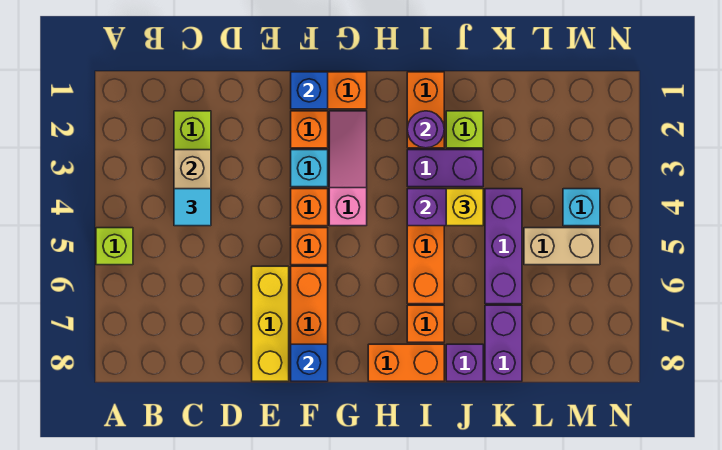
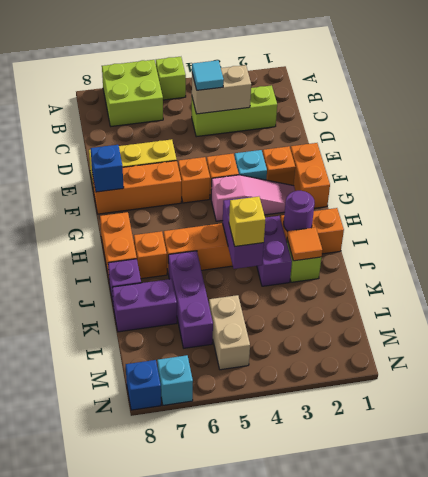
none -> lime brick A6:B7 level 1
blue brick F1 level 2 -> blue brick N8 level 1
none -> orange tile J2 level 2
purple brick K4:K6 level 1 -> purple brick J6:L6 level 1
cyan brick M4 level 1 -> cyan brick N7 level 1

